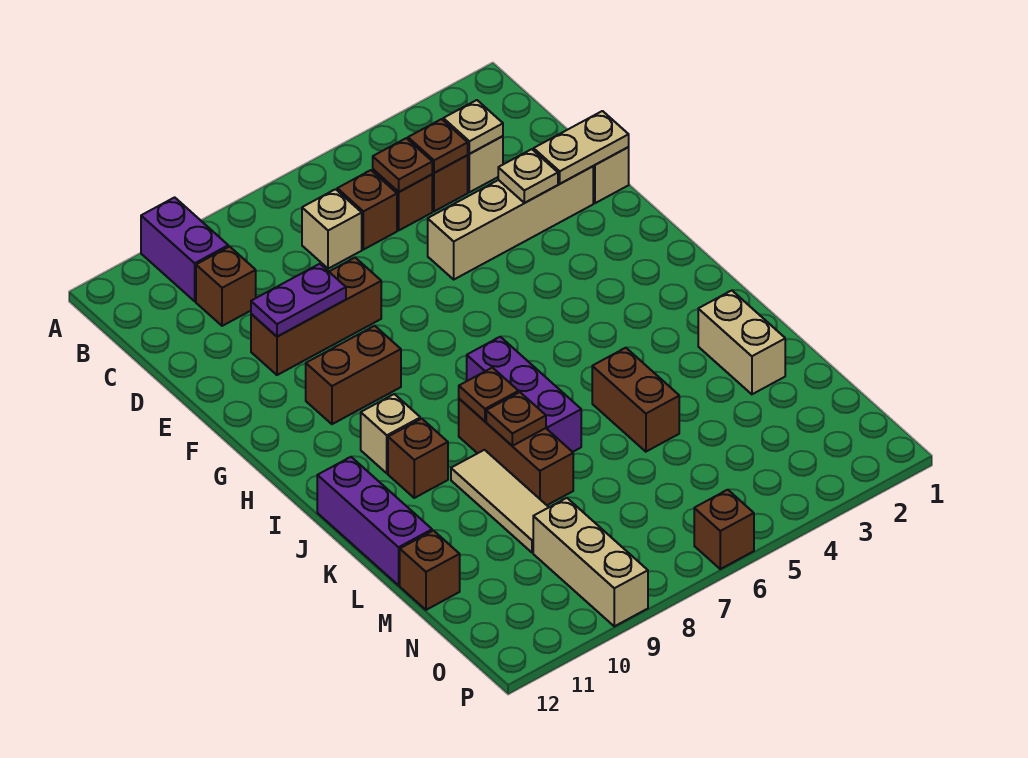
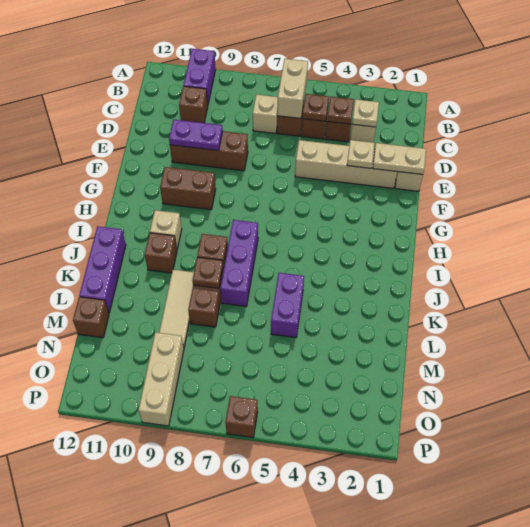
tan brick K2:L2 level 1 -> tan brick B6:C6 level 2
brown brick K5:L5 level 1 -> purple brick K5:L5 level 1

